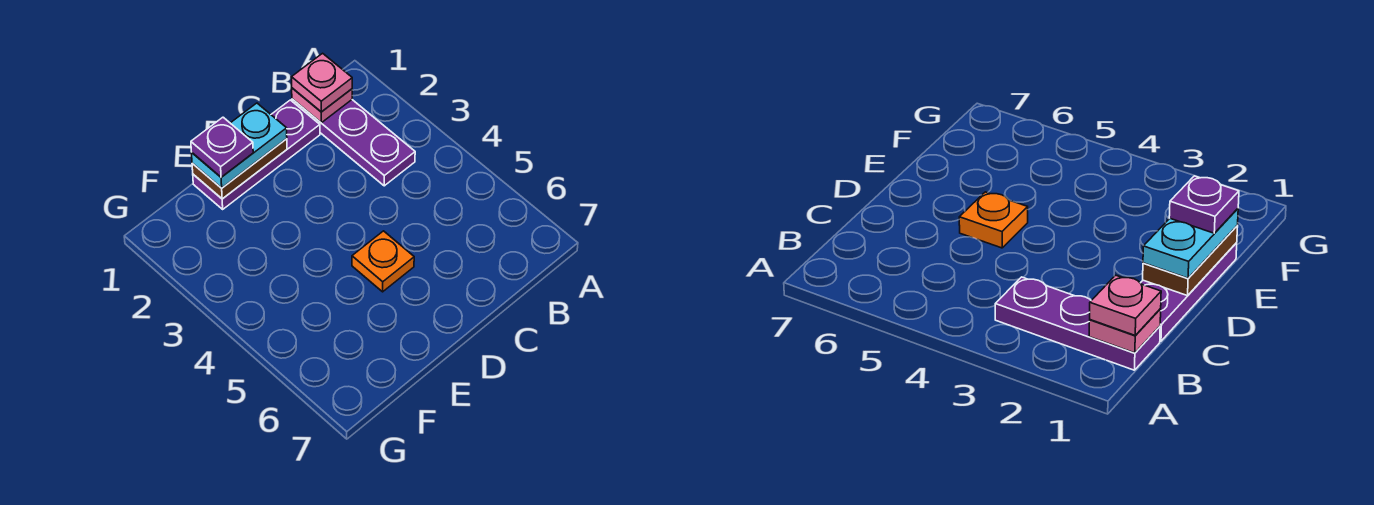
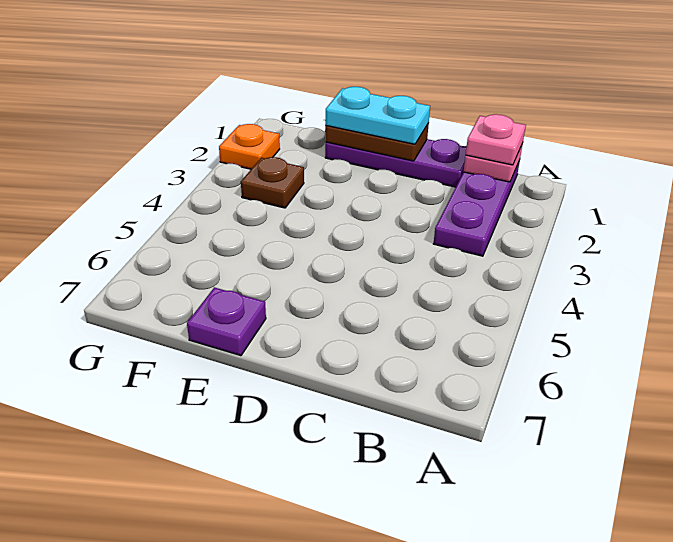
orange plate D5 level 1 -> orange plate G2 level 1
purple plate E1 level 4 -> purple plate E7 level 1
none -> brown plate F3 level 1

